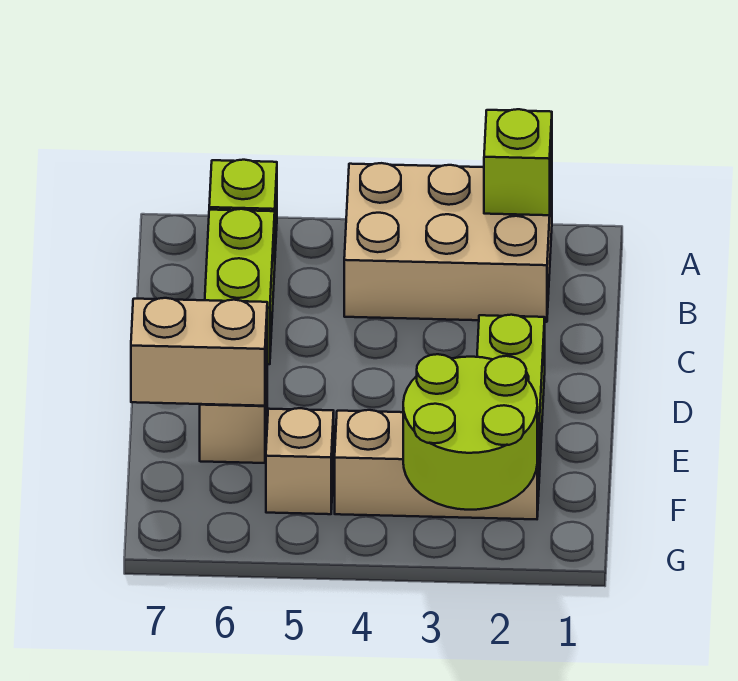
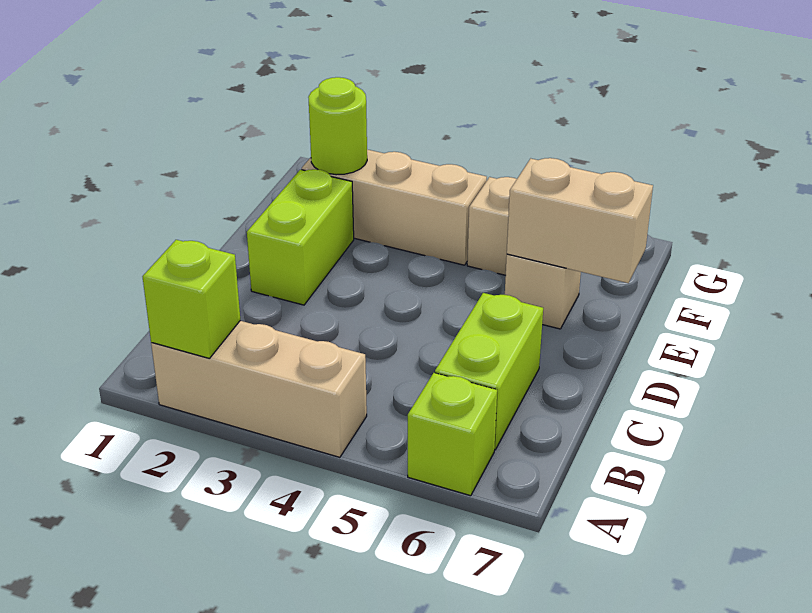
tan brick A2:B4 level 1 -> tan brick A2:A4 level 1
lime round brick F2:G3 level 2 -> lime round brick F2 level 2

